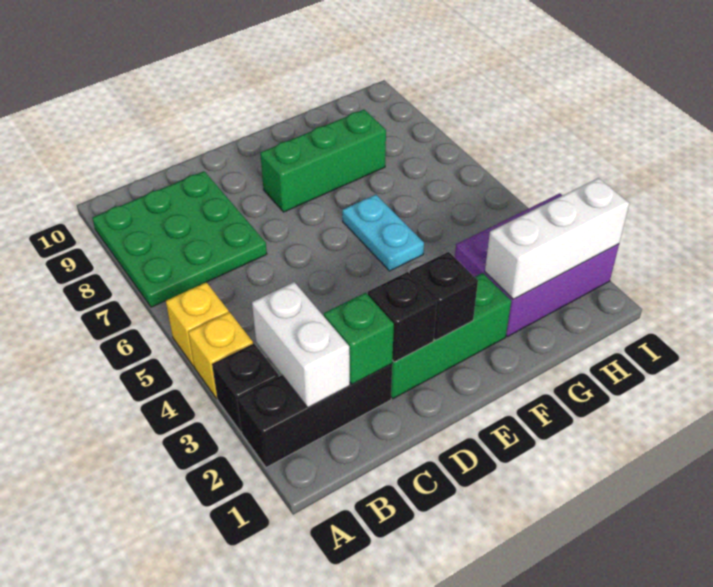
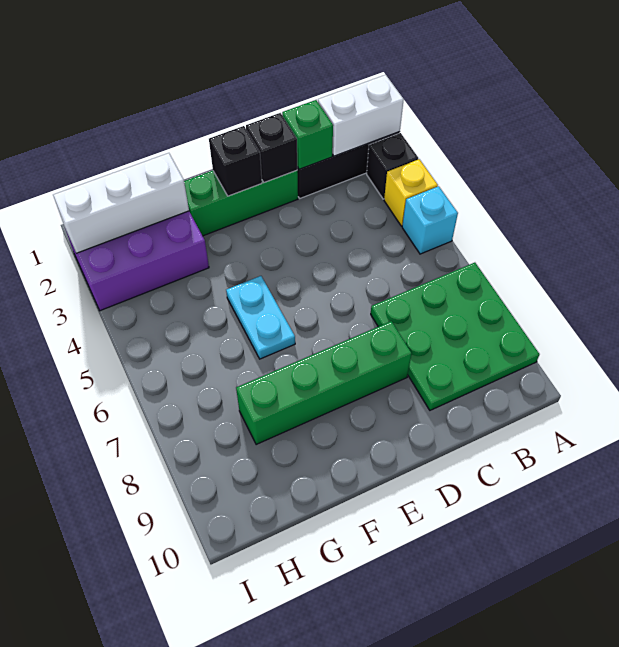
yellow brick A5 level 1 -> cyan brick A5 level 1
white brick B2:B3 level 2 -> white brick A2:B2 level 2
green brick E8:G8 level 1 -> green brick D8:G8 level 1

